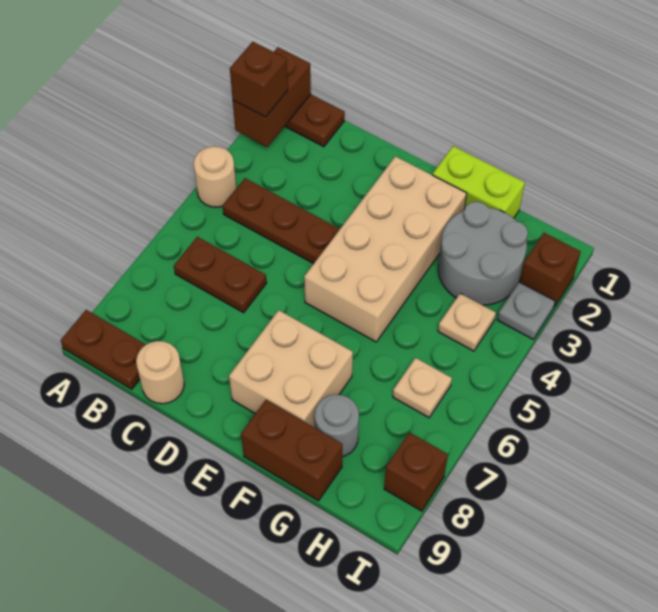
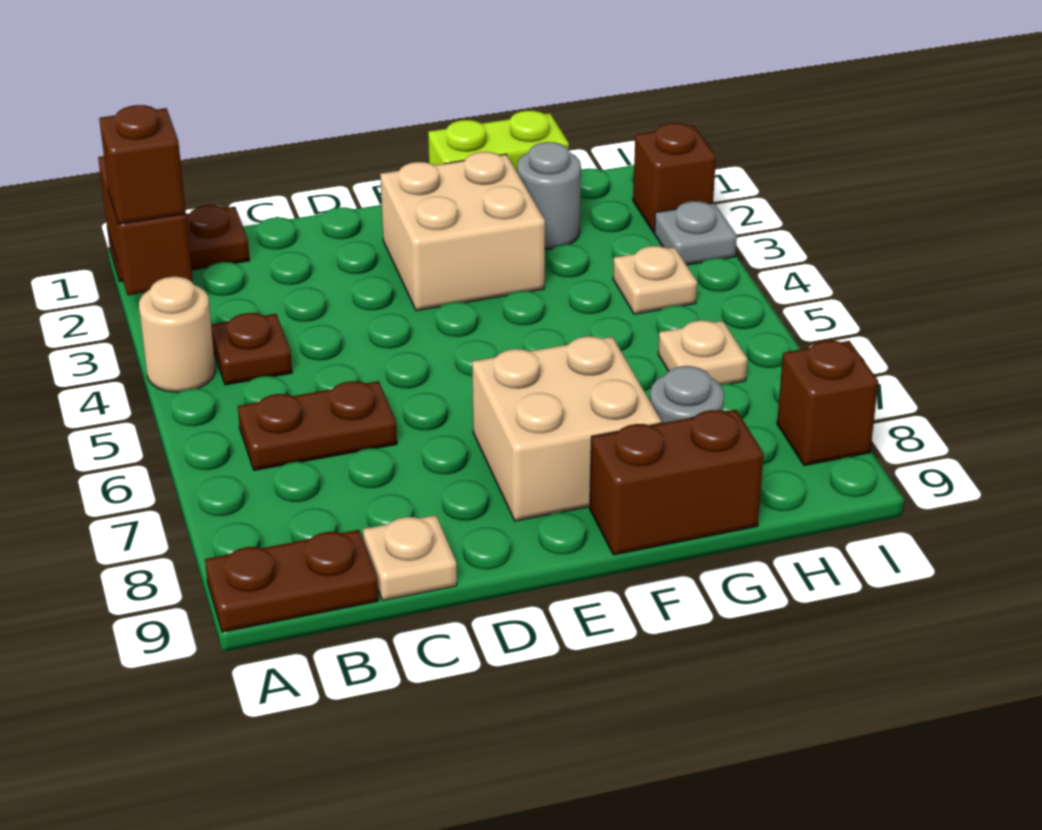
brown plate B4:D4 level 1 -> brown plate B4 level 1
tan round brick C9 level 1 -> tan plate C9 level 1
tan brick E2:F5 level 1 -> tan brick E2:F3 level 1
grey round brick G2:H3 level 1 -> grey round brick G2 level 1

